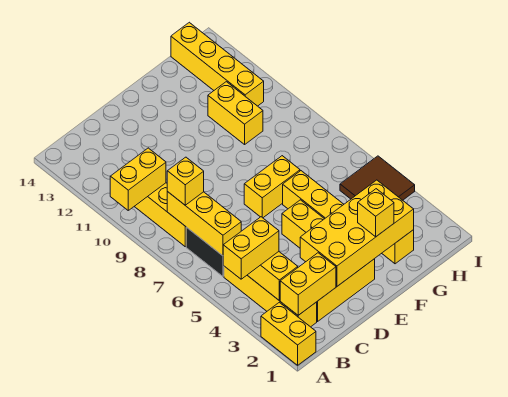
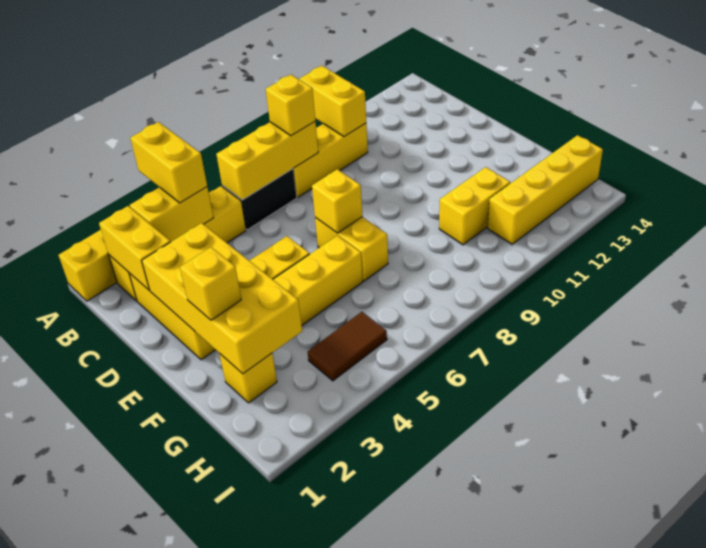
none -> yellow brick E7 level 2
brown tile H4:I5 level 1 -> brown tile H4:H5 level 1

